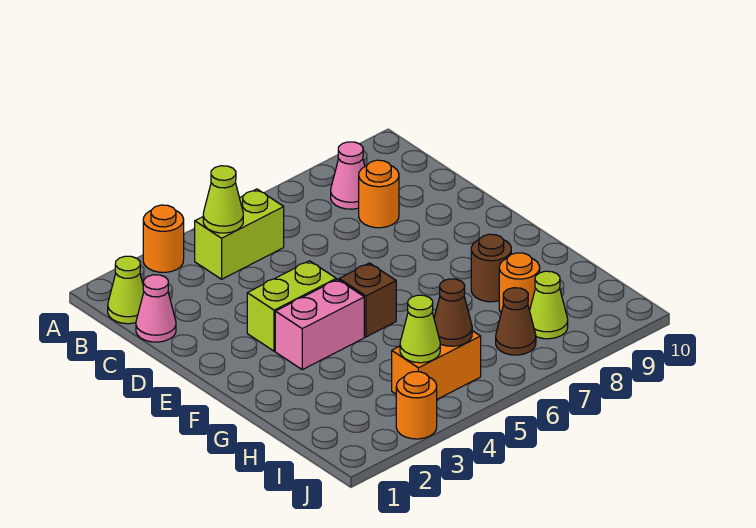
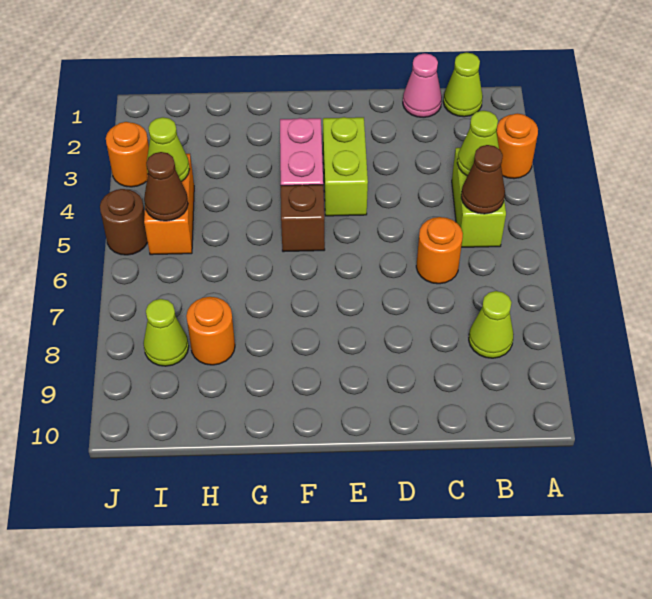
pink cone B8 level 1 -> lime cone B8 level 1
orange round brick C8 level 1 -> orange round brick C6 level 1
brown round brick G8 level 1 -> brown round brick J5 level 1
brown cone I7 level 1 -> brown cone B5 level 2

